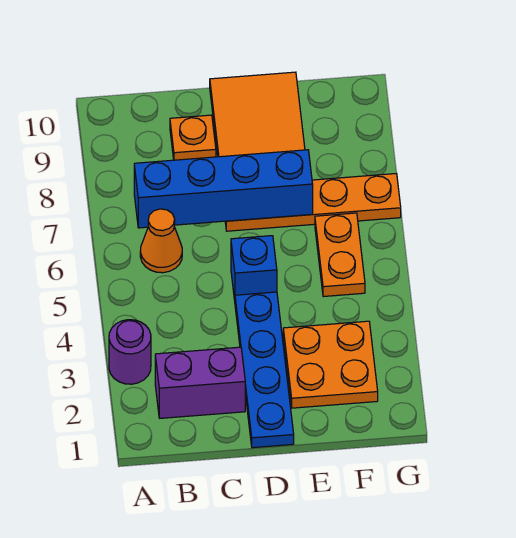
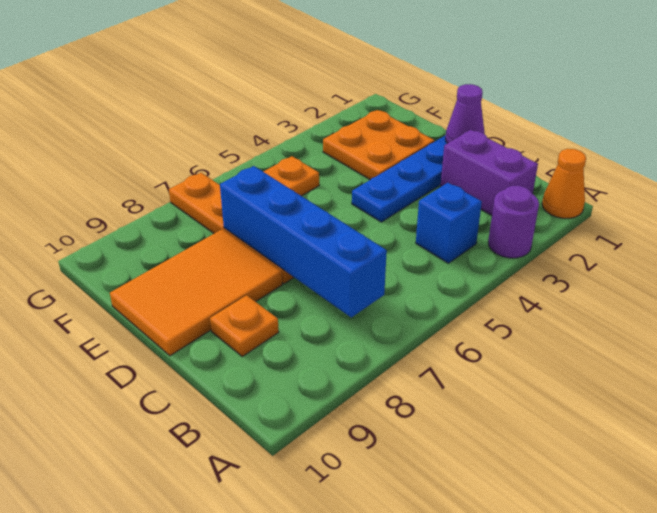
orange cone B6 level 1 -> orange cone A1 level 1
none -> purple cone D1 level 2
blue brick D5 level 1 -> blue brick B4 level 1

